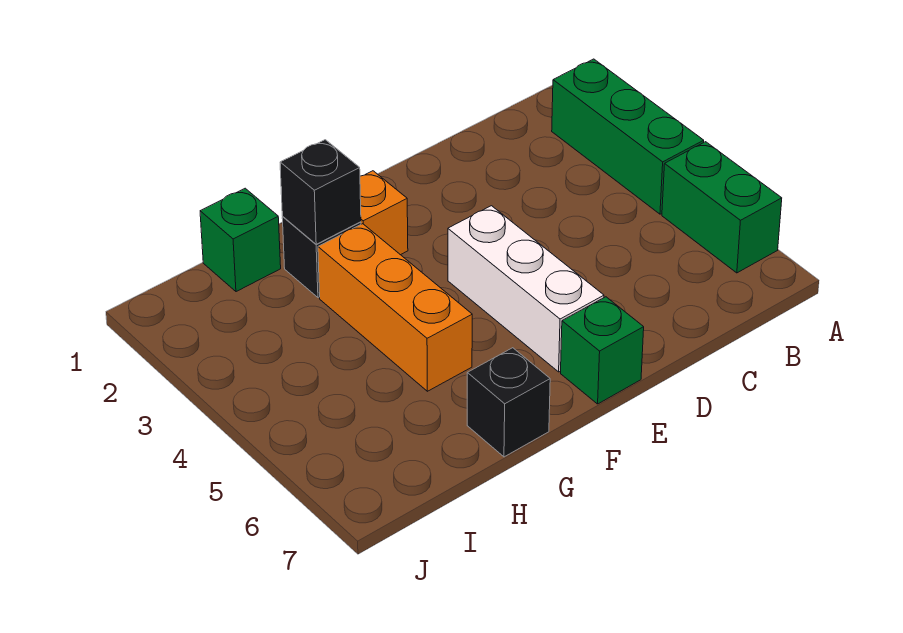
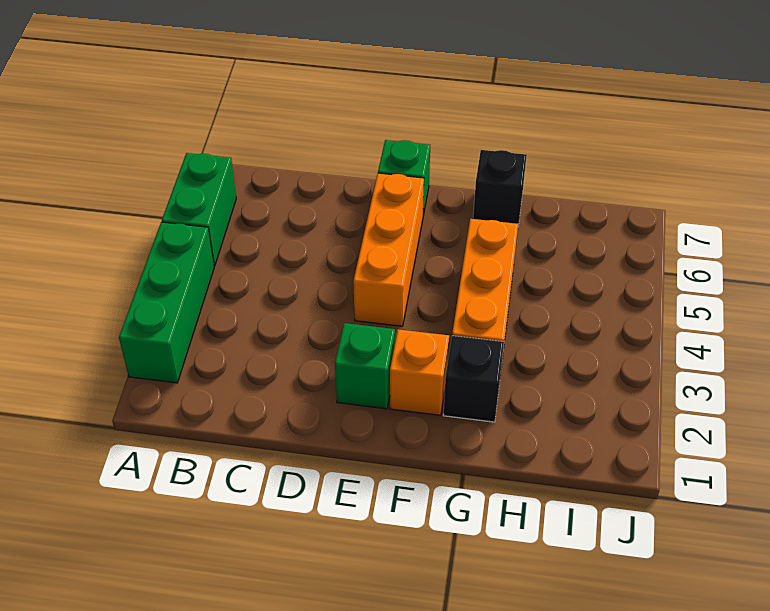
white brick E4:E6 level 1 -> orange brick E4:E6 level 1
black brick G2 level 2 -> none
green brick H1 level 1 -> green brick E2 level 1

